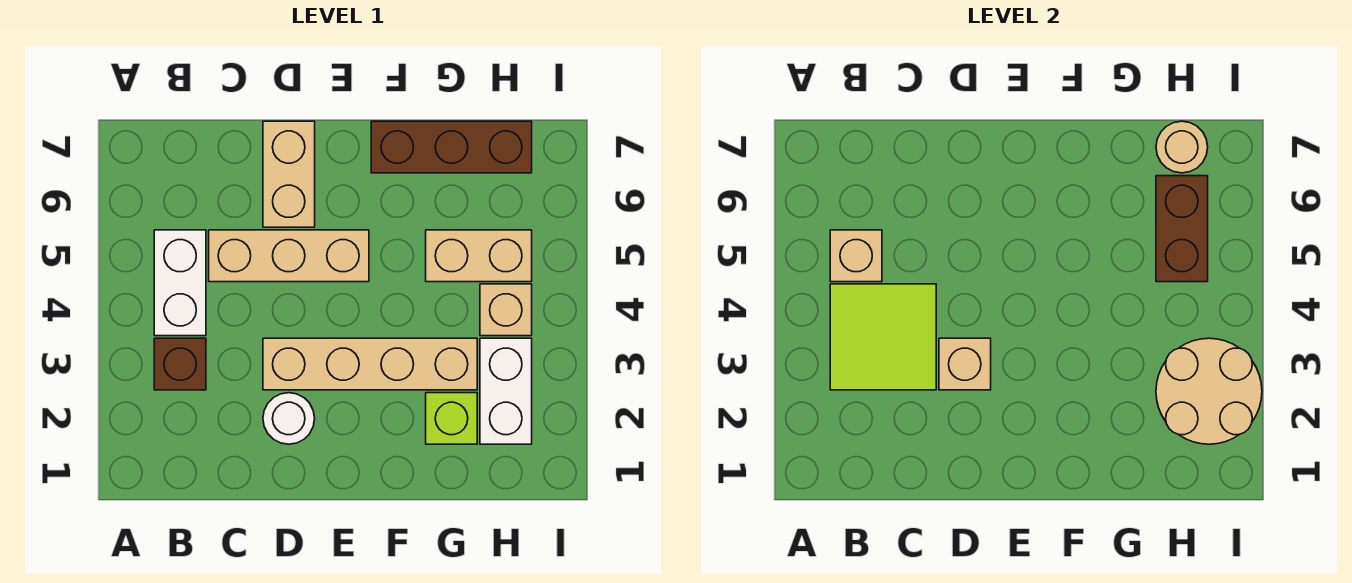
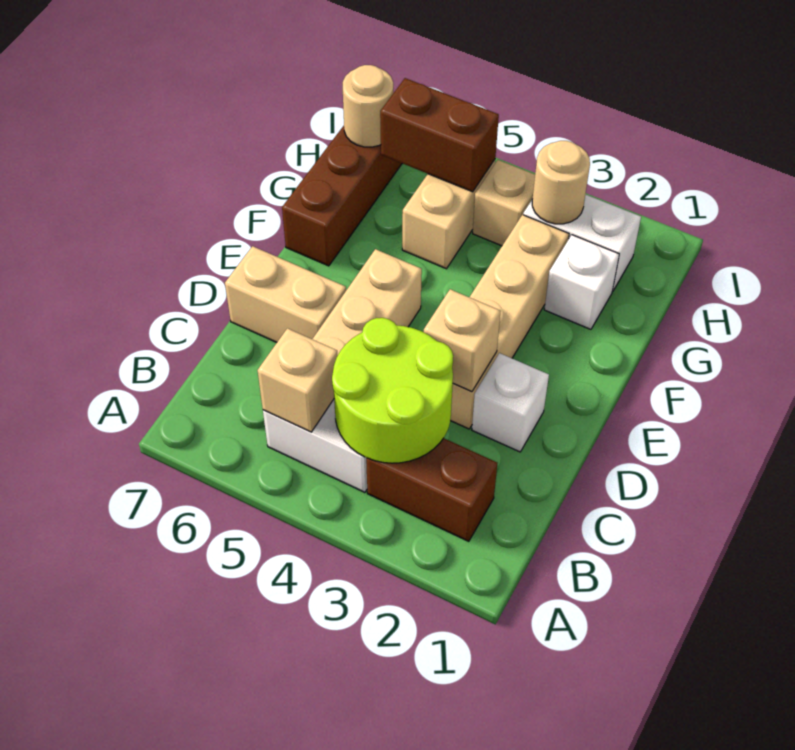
brown brick B3 level 1 -> brown brick B2:B3 level 1
lime tile B3:C4 level 2 -> lime round brick B3:C4 level 2
white round brick D2 level 1 -> white brick D2 level 1
lime brick G2 level 1 -> white brick G2 level 1
tan round brick H2:I3 level 2 -> tan round brick H3 level 2

